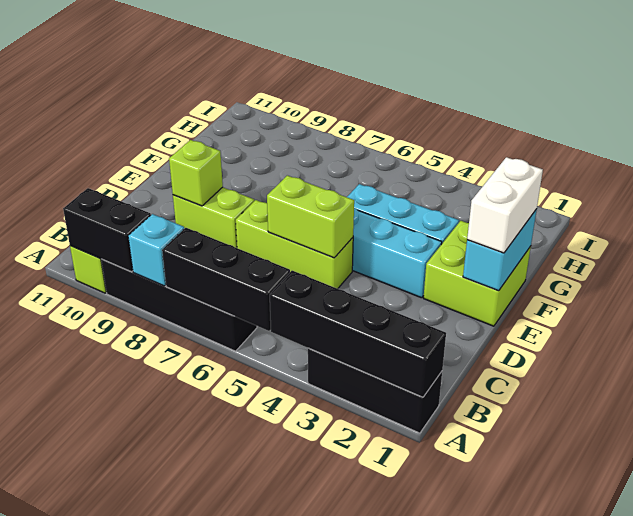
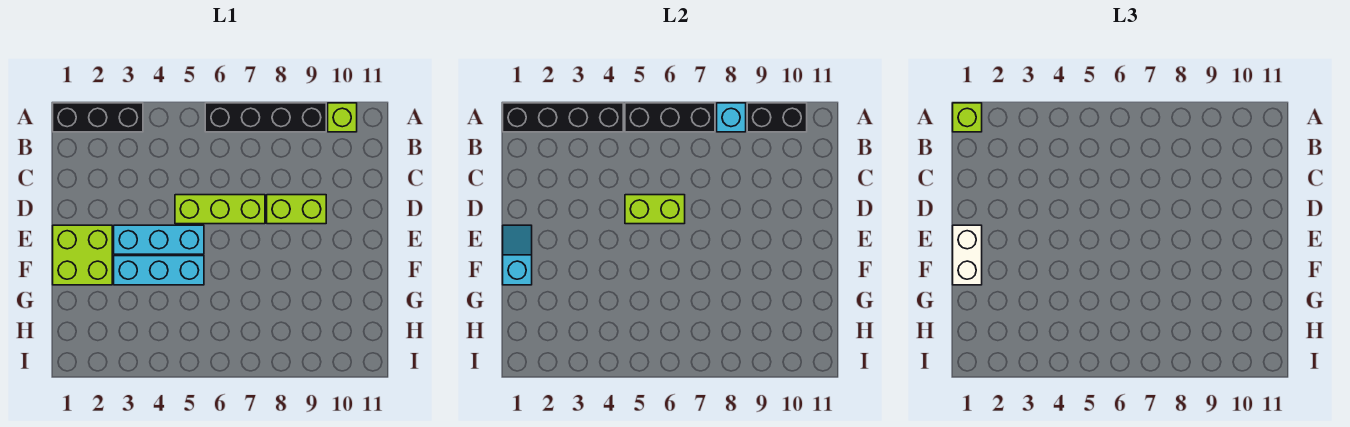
lime brick D9 level 2 -> lime brick A1 level 3
cyan brick E1:F1 level 2 -> cyan slope E1:F1 level 2 top F

